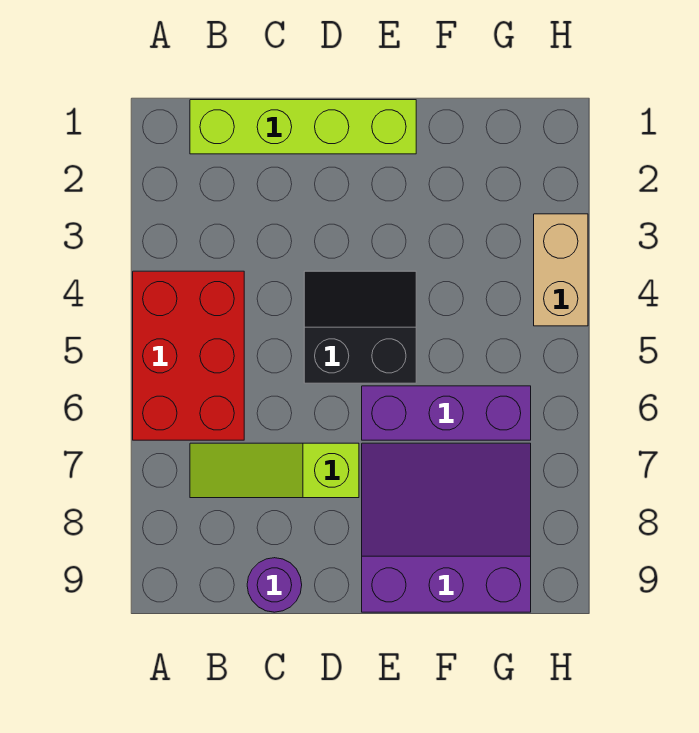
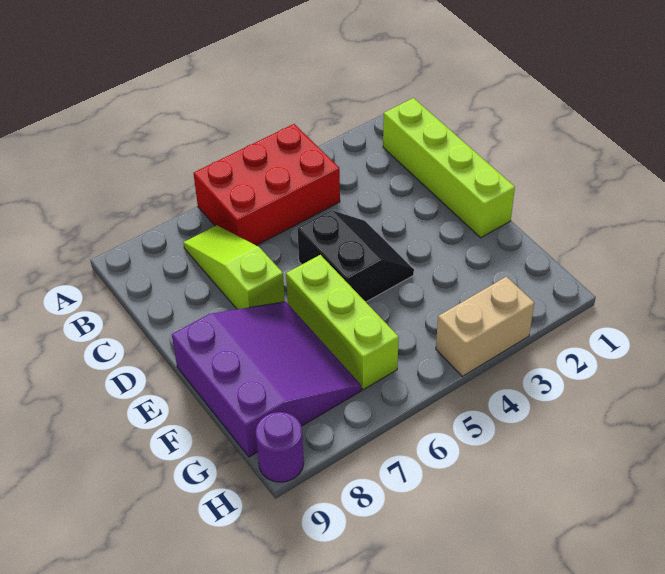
purple round brick C9 level 1 -> purple round brick H9 level 1
purple brick E6:G6 level 1 -> lime brick E6:G6 level 1

